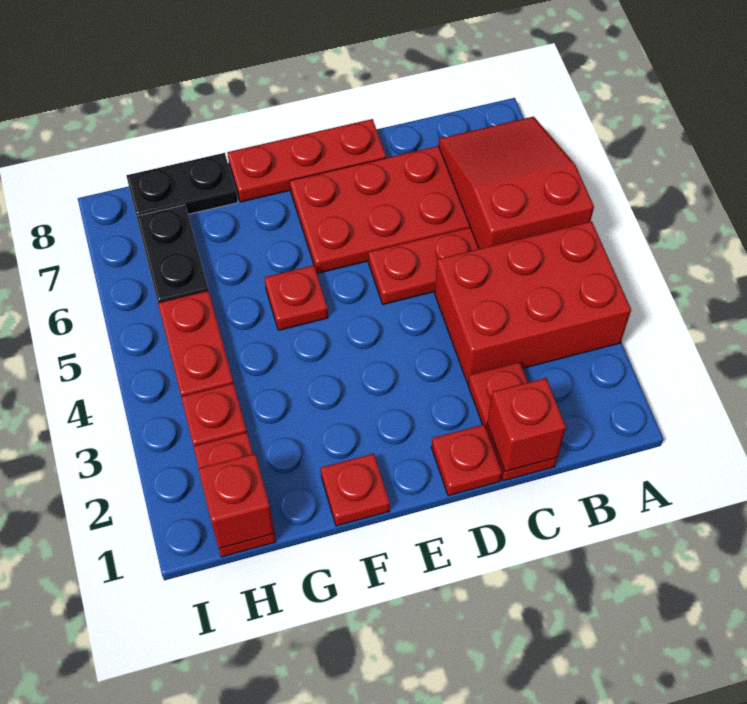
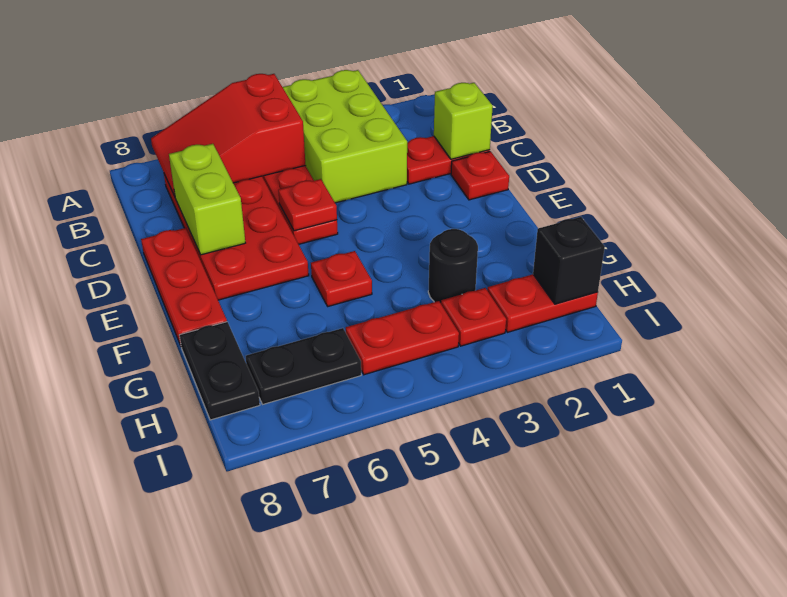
red brick A3:C4 level 1 -> lime brick A3:C4 level 1
red brick C1 level 2 -> lime brick C1 level 2
none -> lime brick C7:D7 level 2
red plate F1 level 1 -> red plate D5 level 2
none -> black round brick G3 level 1
red brick H1 level 2 -> black brick H1 level 2

